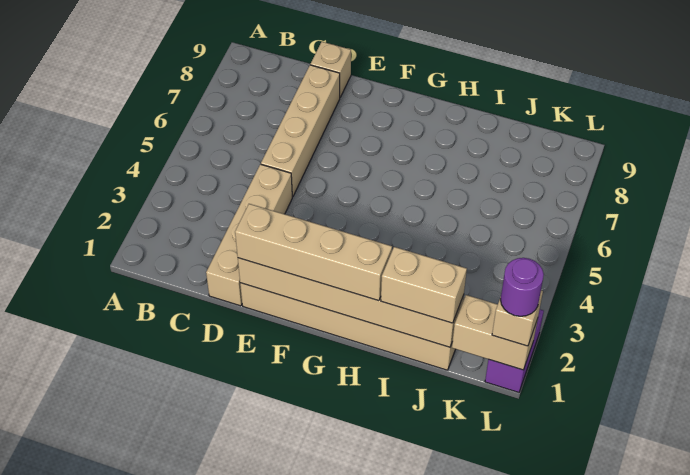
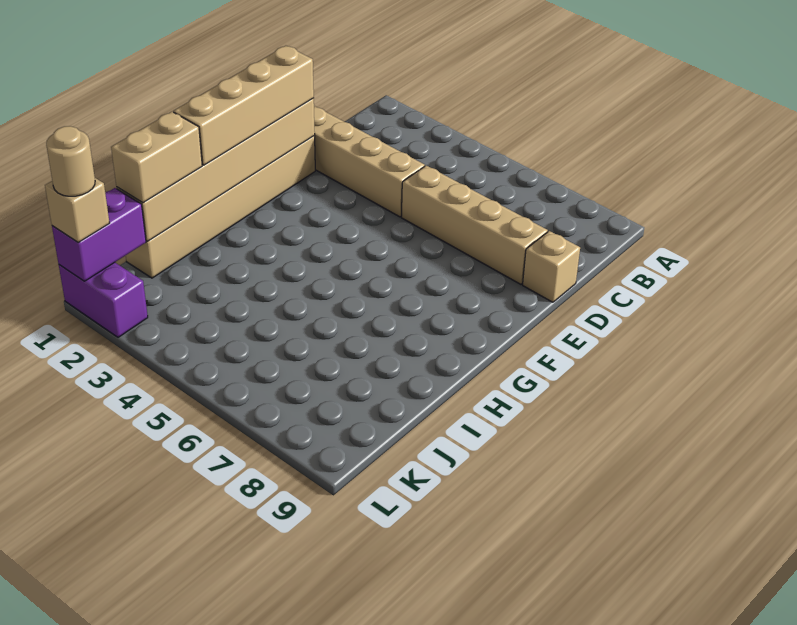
tan brick K1:L1 level 2 -> purple brick K1:L1 level 2
purple round brick L1 level 4 -> tan round brick L1 level 4

